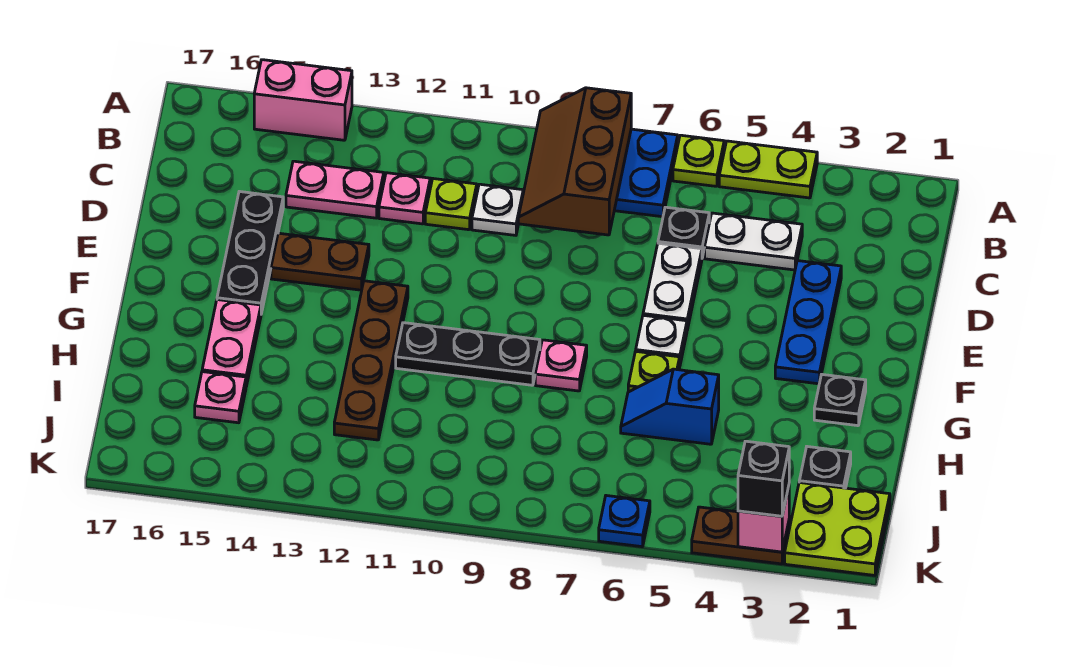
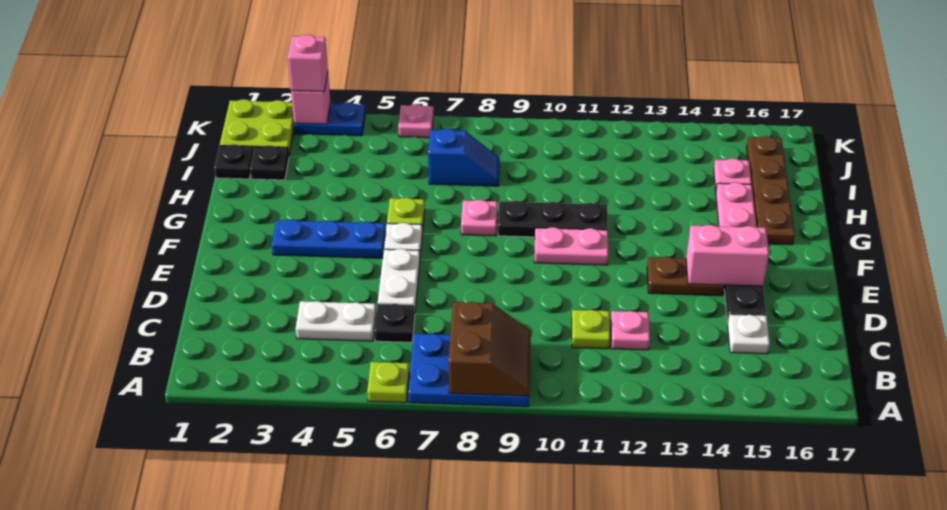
lime plate A4:A5 level 1 -> none
brown slope A8:C9 level 2 top 8 -> brown slope A8:B9 level 2 top 8
pink brick A14:A15 level 1 -> pink brick E14:E15 level 2
white plate C10 level 1 -> white plate C15 level 1
pink plate C13:C14 level 1 -> pink plate F10:F11 level 1
blue plate D3:F3 level 1 -> blue plate F3:F5 level 1
brown plate F12:I12 level 1 -> brown plate G16:J16 level 1
black plate G2 level 1 -> black plate I1 level 1
blue slope H5:H6 level 1 top 5 -> blue slope I7:I8 level 1 top 7
brown plate K3:K4 level 1 -> blue plate K3:K4 level 1
black brick K3 level 3 -> pink brick K3 level 3
blue plate K6 level 1 -> pink plate K6 level 1

